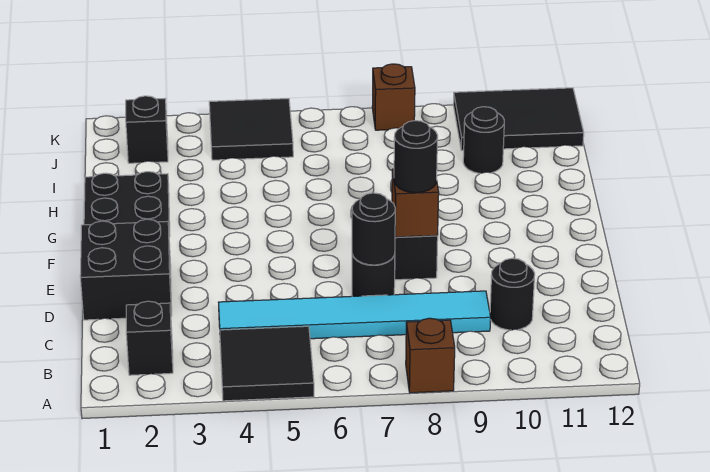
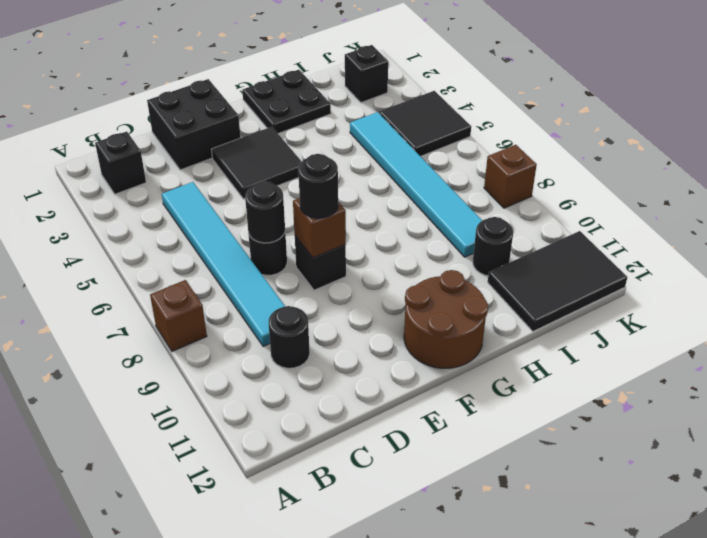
black tile A4:B5 level 1 -> black tile E3:F4 level 1
none -> brown round brick F11:G12 level 1
none -> cyan tile I4:I9 level 1
black tile J10:K12 level 1 -> black tile I11:K12 level 1

